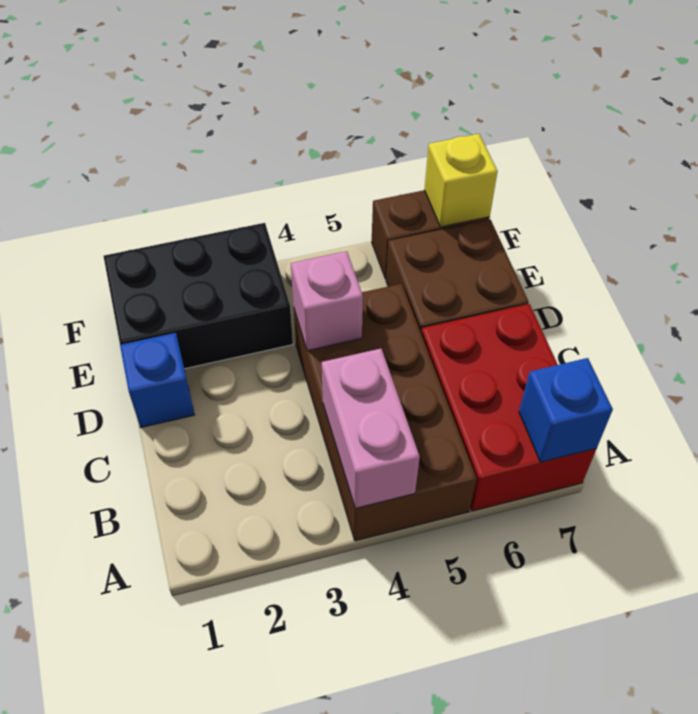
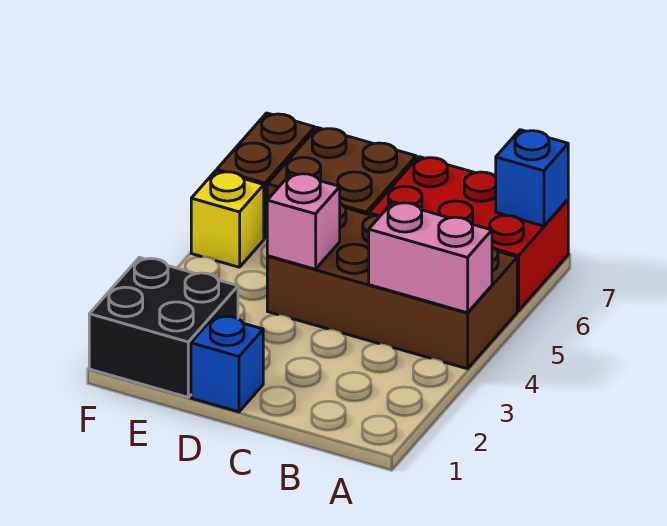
black brick E1:F3 level 1 -> black brick E1:F2 level 1
yellow brick F7 level 2 -> yellow brick F5 level 1

